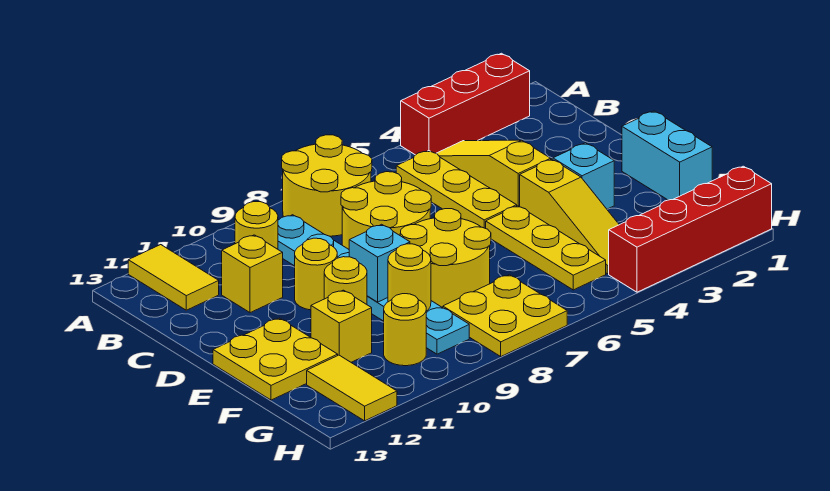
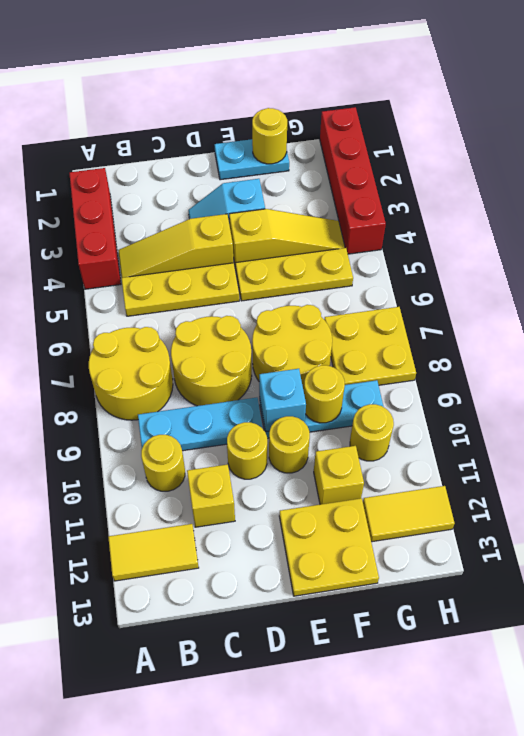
cyan brick E1:F1 level 1 -> cyan plate E1:F1 level 1
none -> yellow round brick F1 level 2

